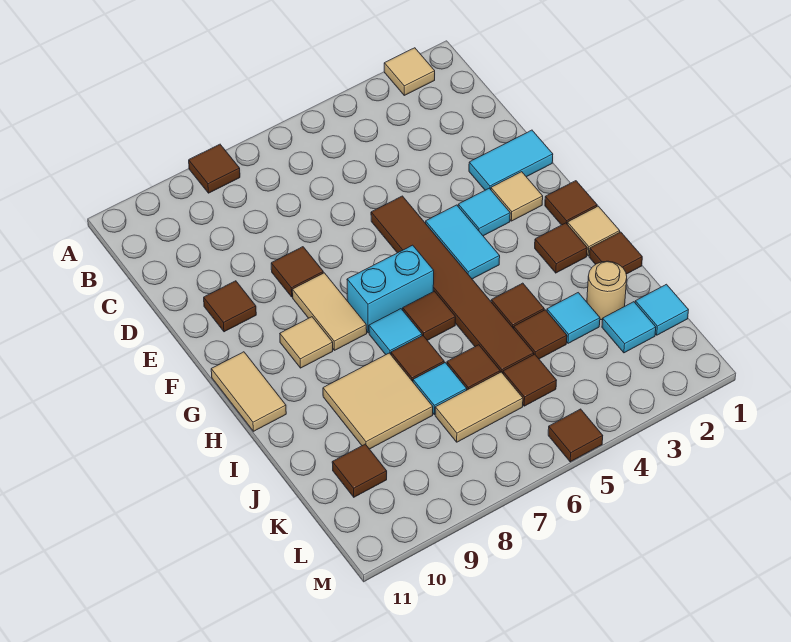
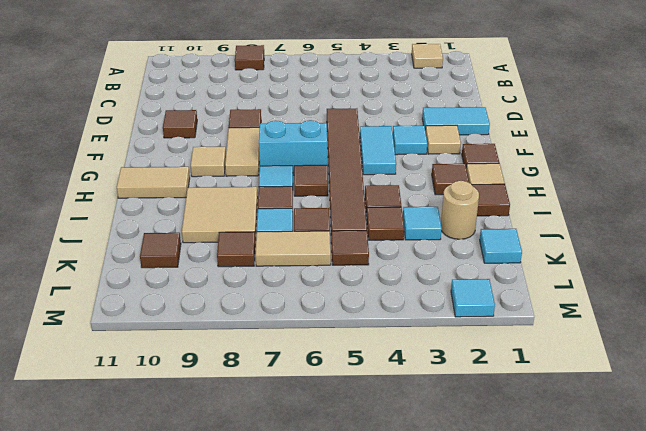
tan tile G11:H11 level 1 -> tan tile H10:H11 level 1
cyan tile K2 level 1 -> cyan tile M2 level 1
brown tile M5 level 1 -> brown tile K8 level 1

